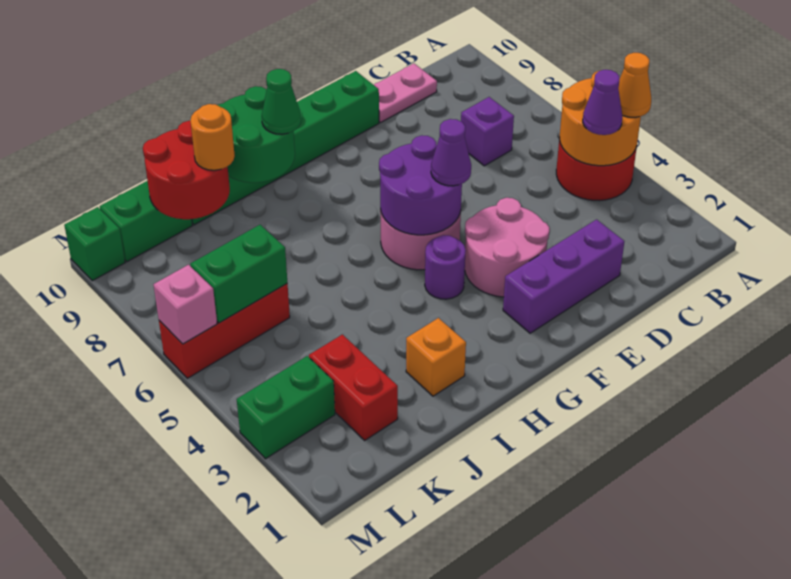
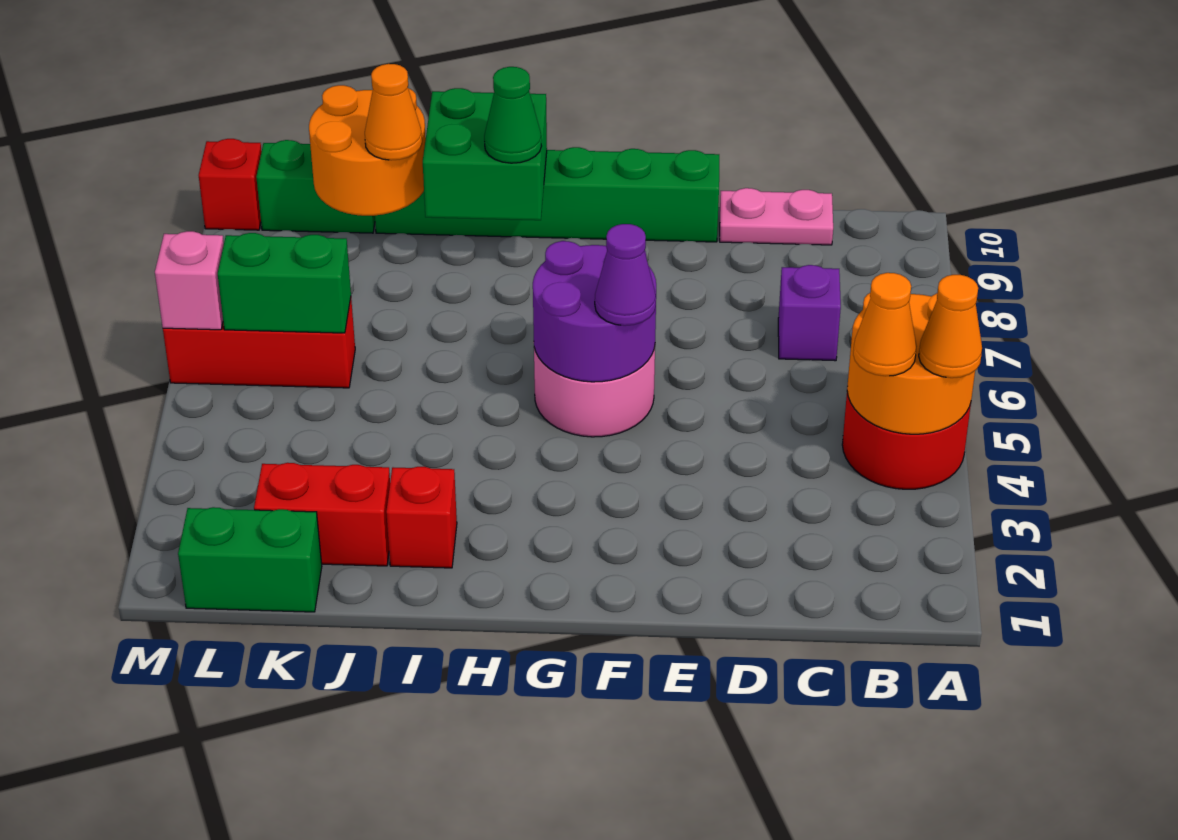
purple cone B4 level 3 -> orange cone B4 level 3
purple brick D2:F2 level 1 -> none
pink round brick E3:F4 level 1 -> none
purple round brick G4 level 1 -> none
green round brick H9:I10 level 2 -> green brick H9:I10 level 2
orange brick I2 level 1 -> red brick I2 level 1
red round brick J9:K10 level 2 -> orange round brick J9:K10 level 2
orange round brick J9 level 3 -> orange cone J9 level 3
red brick K2:K3 level 1 -> red brick J2:K2 level 1
green brick L3:M3 level 1 -> green brick K1:L1 level 1
green brick M10 level 1 -> red brick M10 level 1

